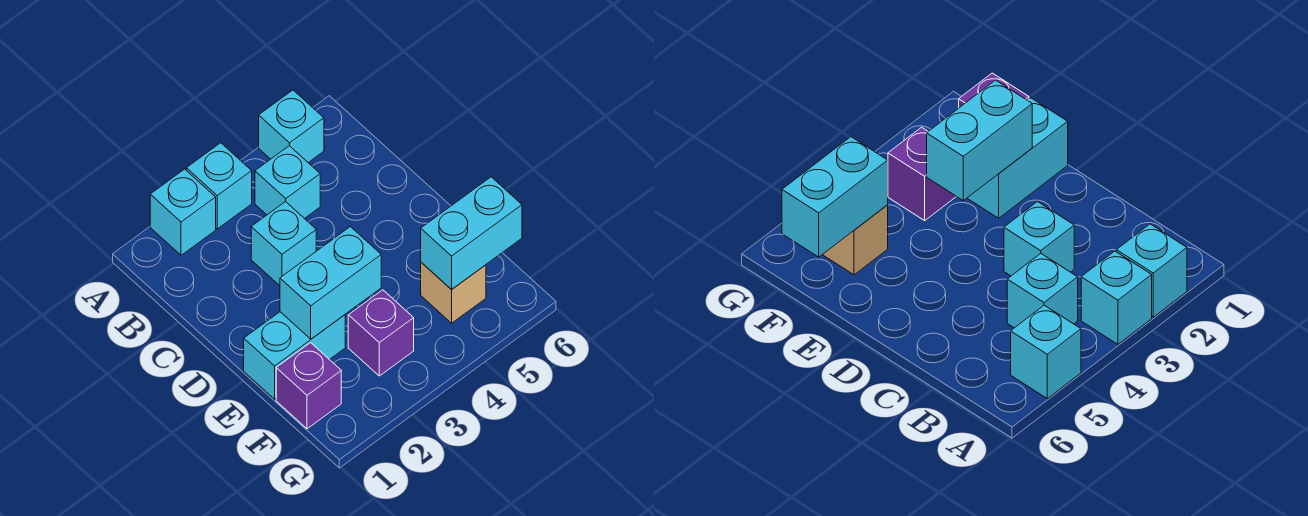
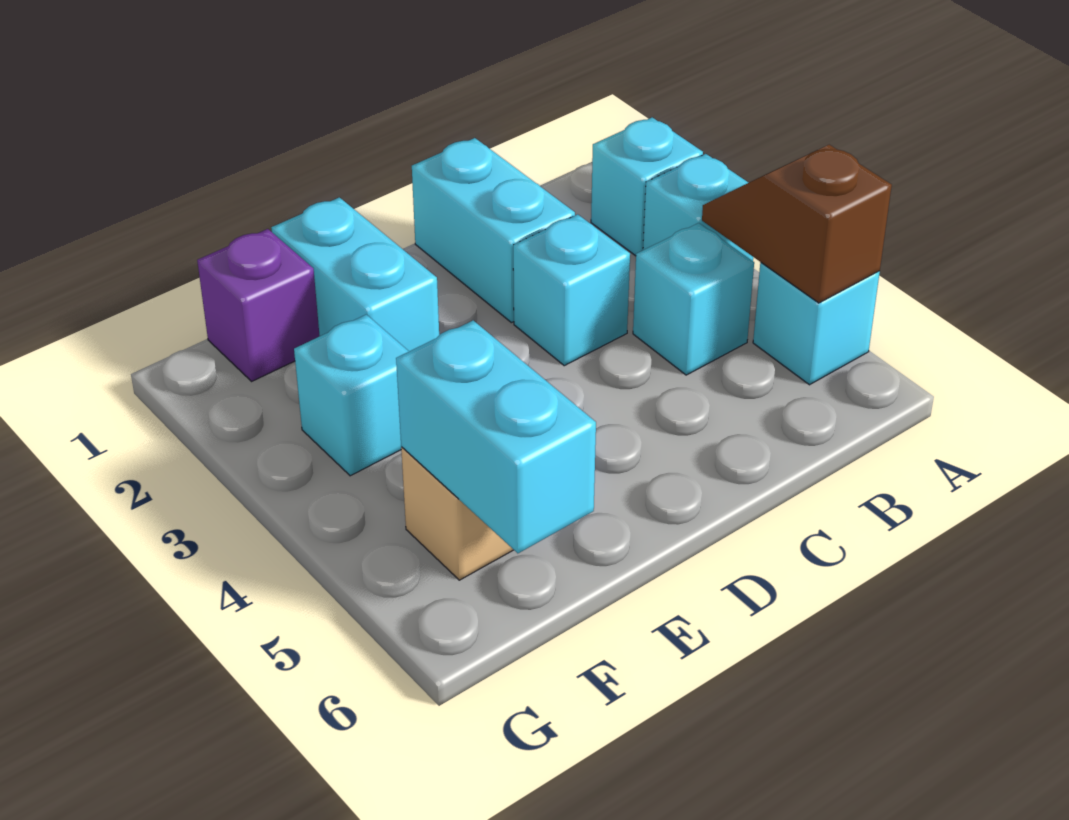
none -> brown slope A4:A5 level 2 top 5
cyan brick E2:E3 level 2 -> cyan brick C1:C2 level 1
purple brick F3 level 1 -> cyan brick F3 level 1

